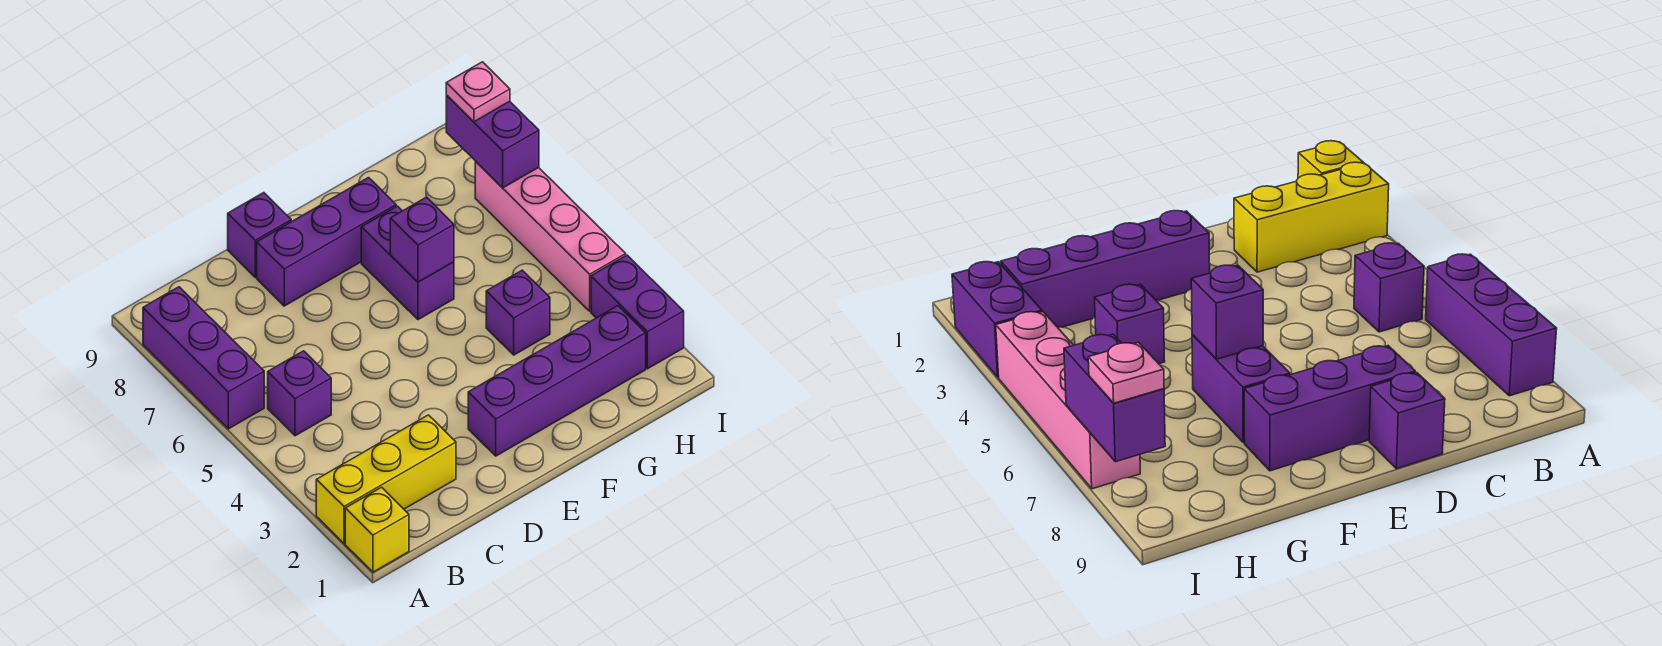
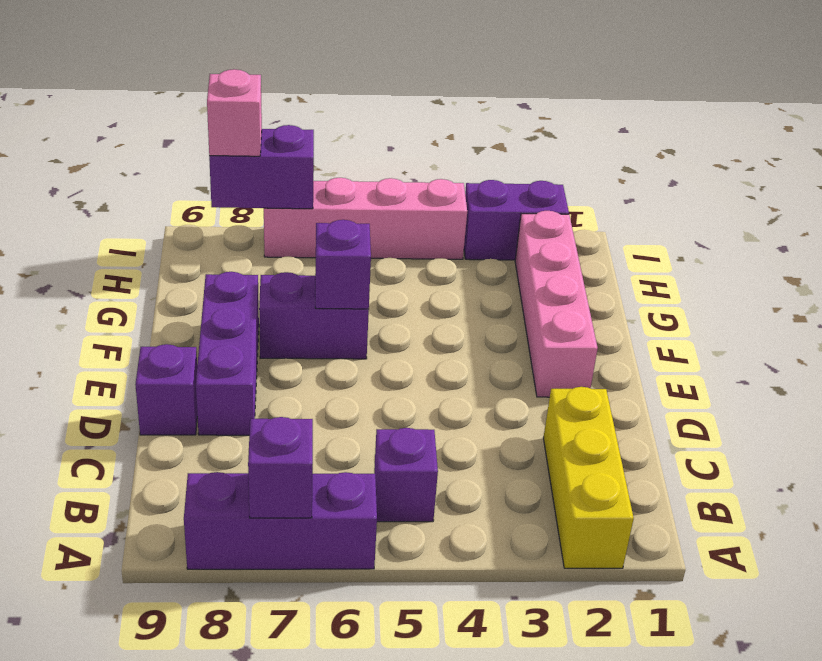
yellow brick A1 level 1 -> none
purple brick E2:H2 level 1 -> pink brick E2:H2 level 1
purple brick G4 level 1 -> purple brick A7 level 2
pink plate I8 level 3 -> pink brick I8 level 3

